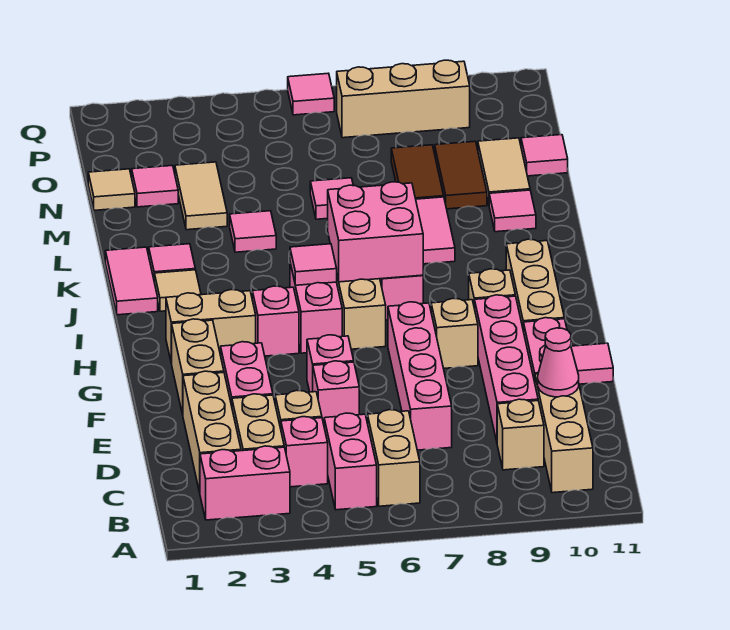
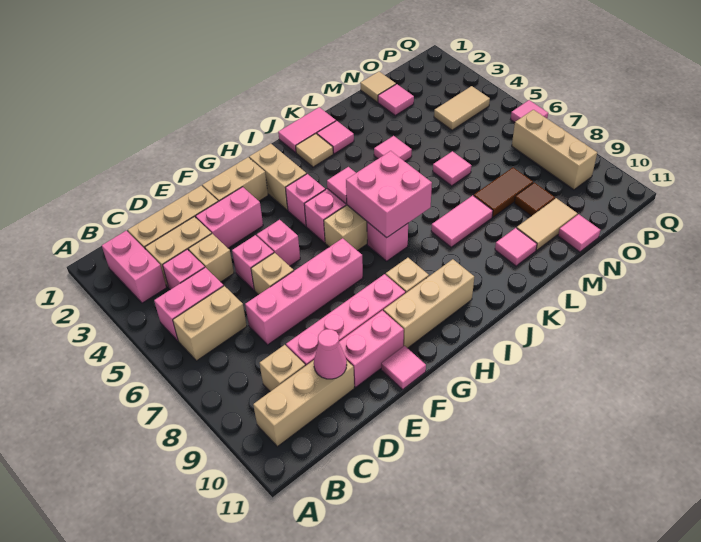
tan brick G8 level 1 -> tan brick E6 level 1
tan tile M3:N3 level 1 -> tan tile O4:P4 level 1
brown tile M9:N9 level 1 -> brown tile N9 level 1

